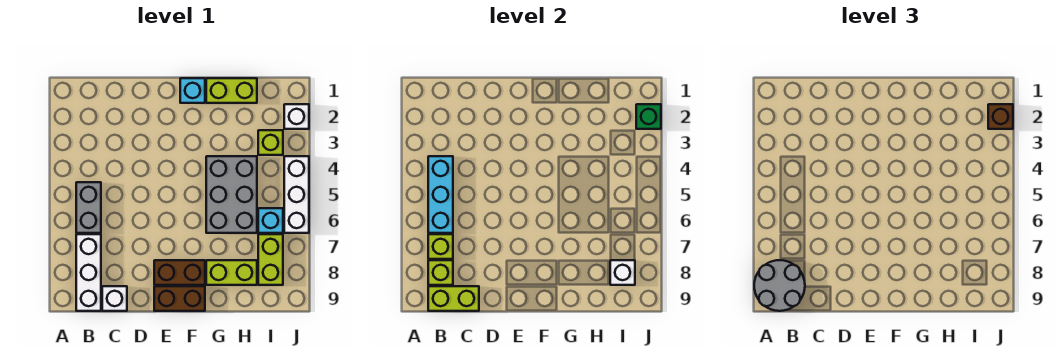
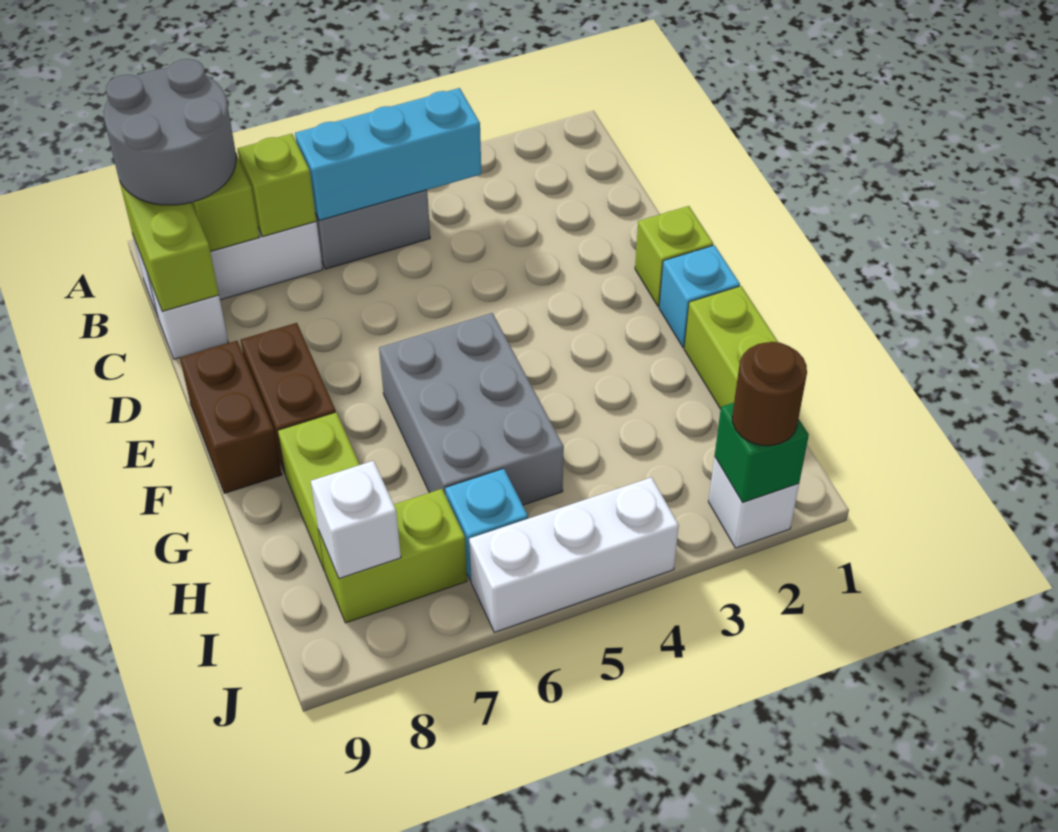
grey brick G4:H6 level 1 -> grey brick F5:H6 level 1
lime brick I3 level 1 -> lime brick E1 level 1
brown brick J2 level 3 -> brown round brick J2 level 3

